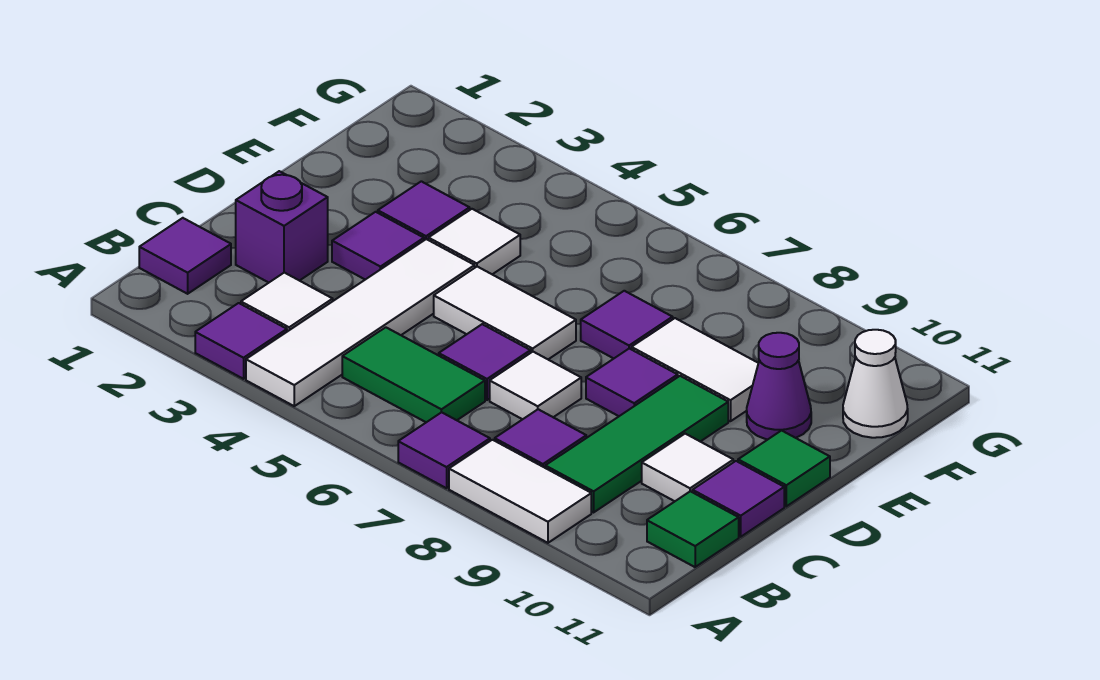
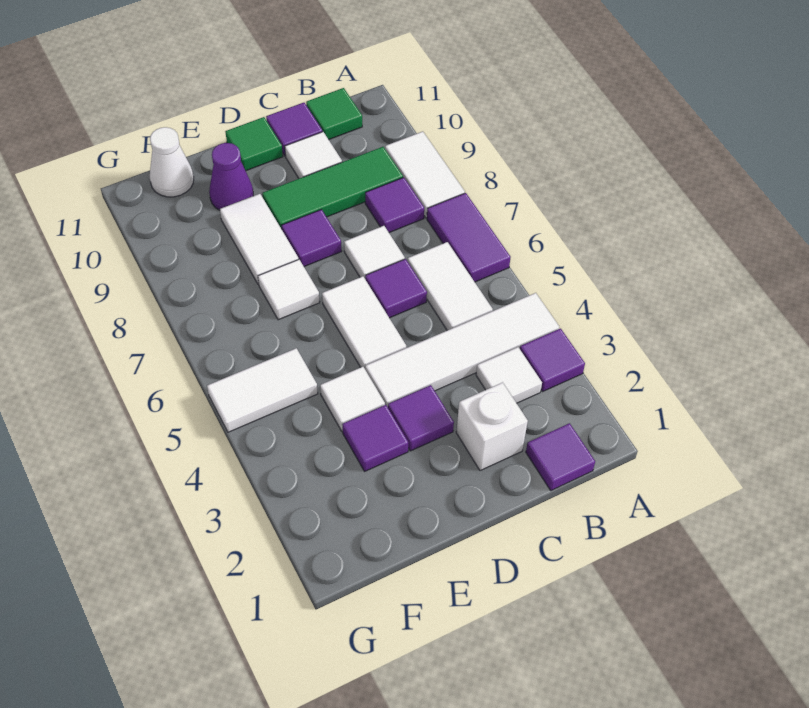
purple tile A7 level 1 -> purple tile A6:A7 level 1
green tile B5:B6 level 1 -> white tile B5:B6 level 1
purple brick C2 level 1 -> white brick C2 level 1
purple tile E7 level 1 -> white tile E7 level 1
none -> white tile F5:G5 level 1

